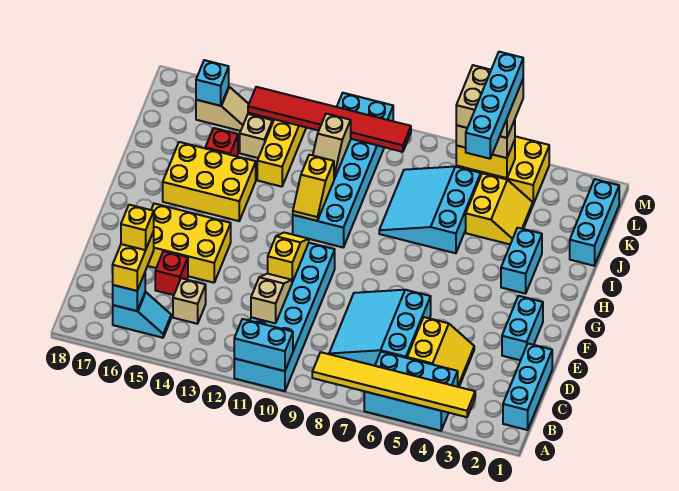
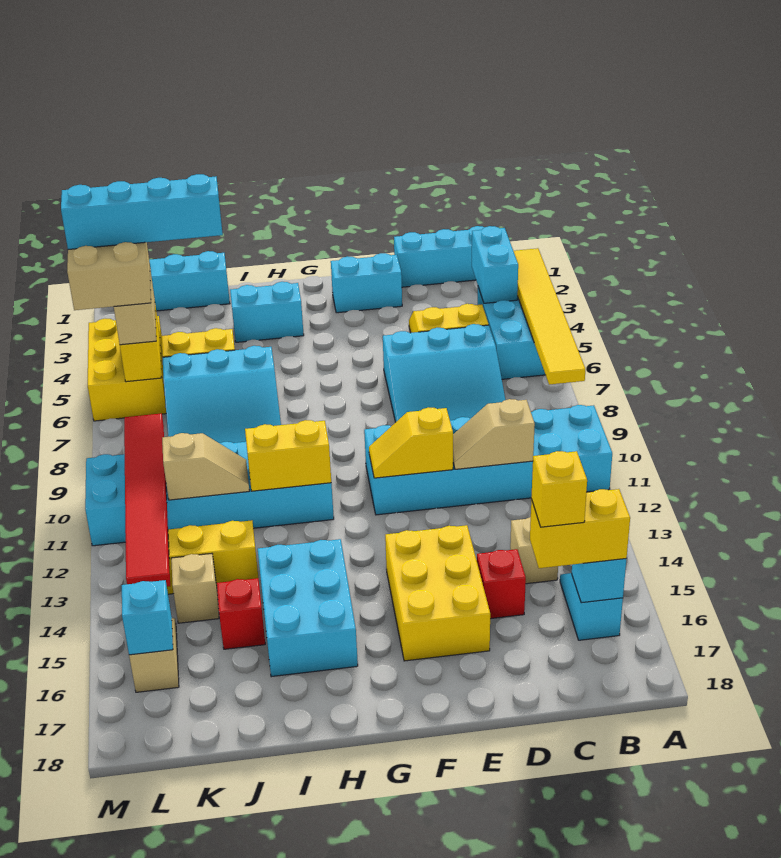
cyan brick A10:A11 level 2 -> cyan brick B3:B4 level 2
yellow slope H11:I11 level 2 top I -> yellow brick H11:I11 level 2
yellow brick H14:I16 level 1 -> cyan brick H14:I16 level 1

